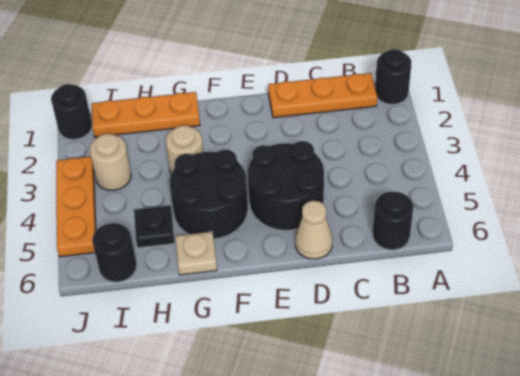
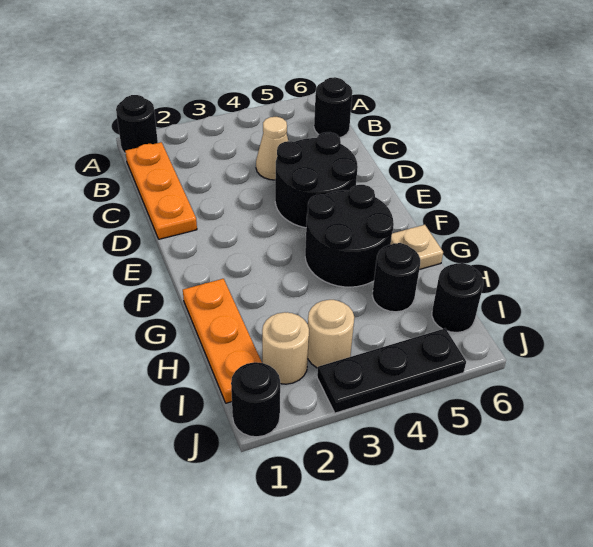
tan cone D6 level 1 -> tan cone C4 level 1
tan round brick G3 level 1 -> tan round brick I2 level 1
black plate H5 level 1 -> black round brick H5 level 1
orange plate J3:J5 level 1 -> black plate J3:J5 level 1

